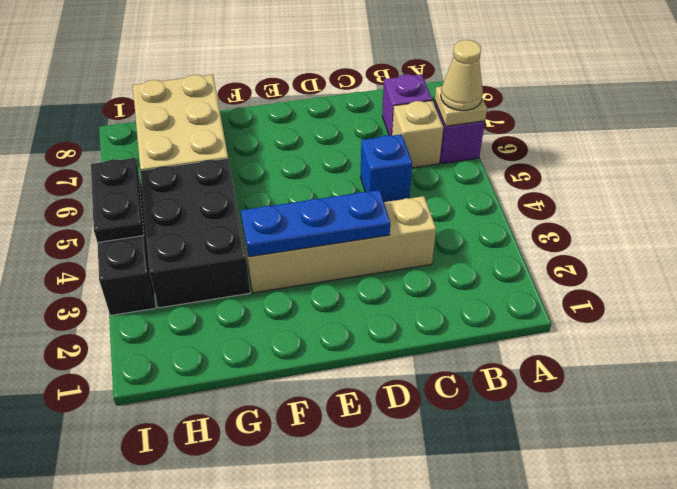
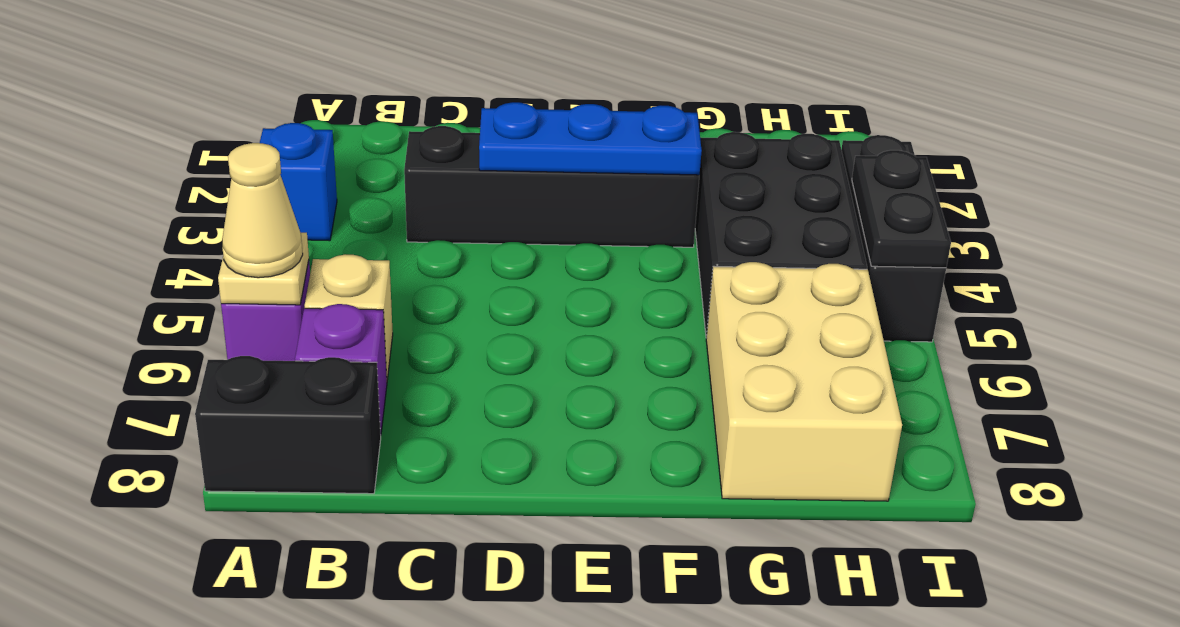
none -> black brick A8:B8 level 1
tan brick C3:F3 level 1 -> black brick C3:F3 level 1
blue brick C5 level 1 -> blue brick A3 level 1

